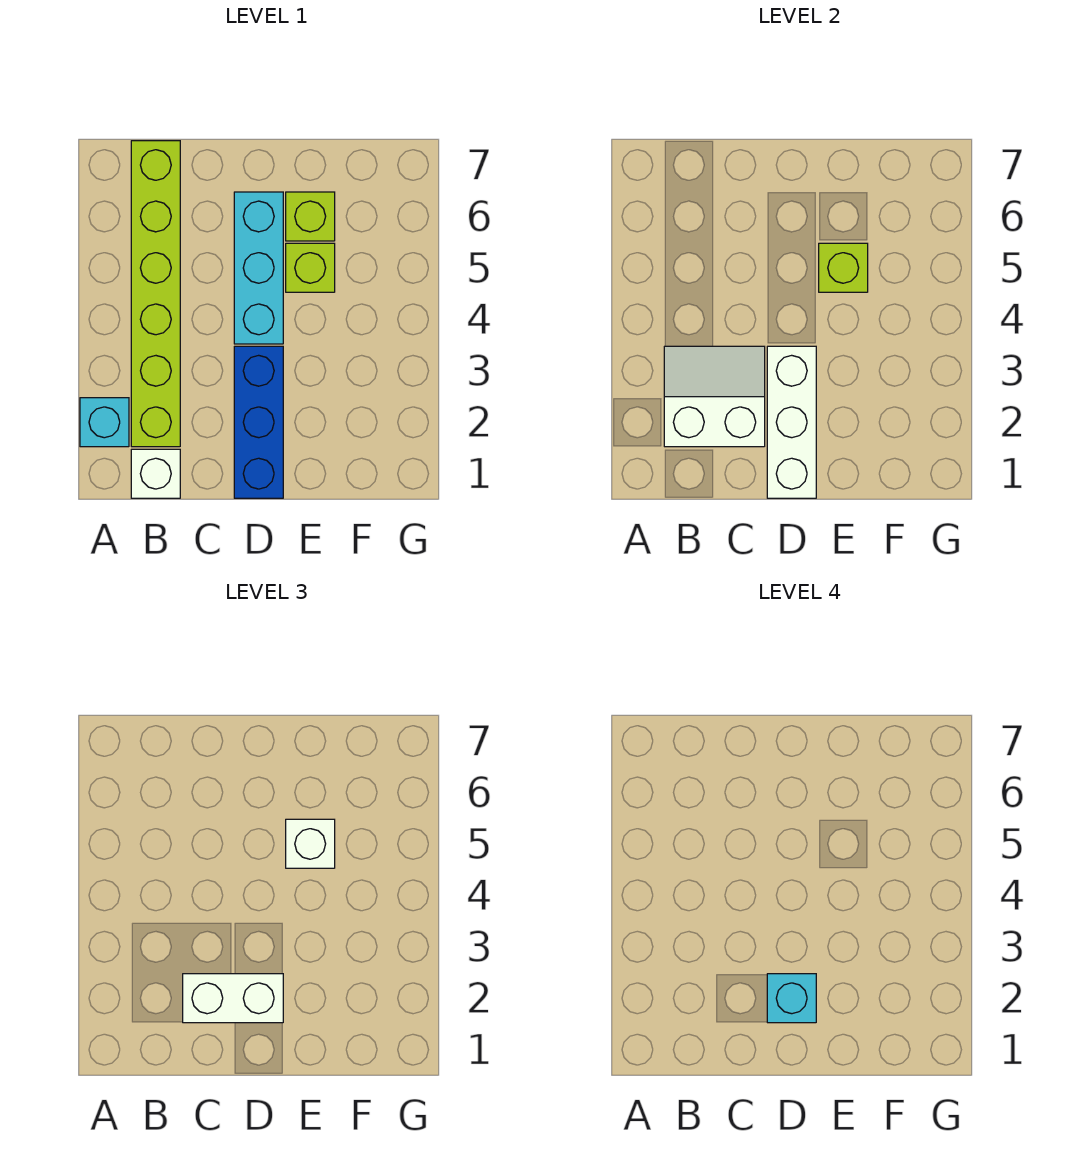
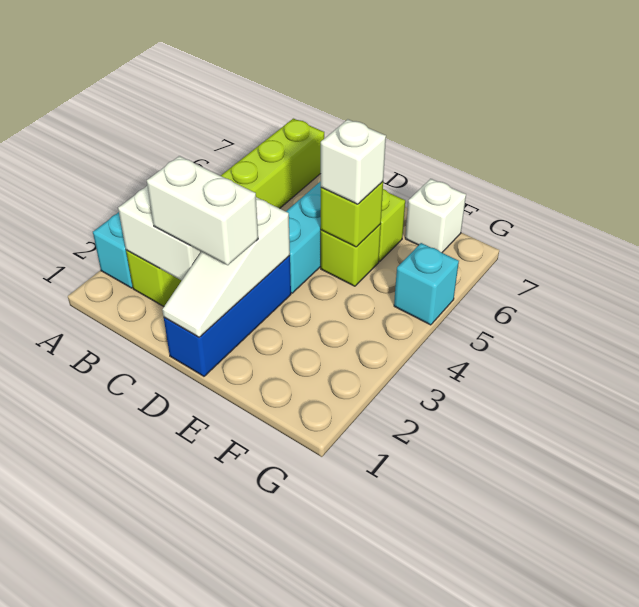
white brick B1 level 1 -> white brick F7 level 1
white brick D1:D3 level 2 -> white slope D1:D3 level 2 top 3
cyan brick D2 level 4 -> cyan brick G5 level 1

